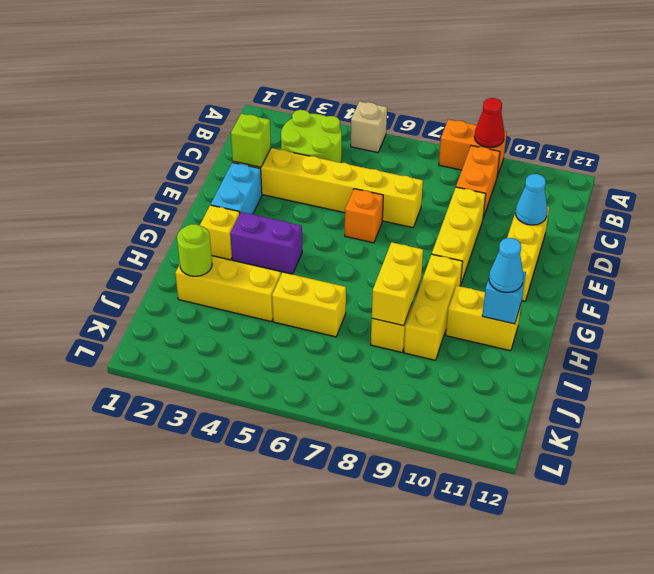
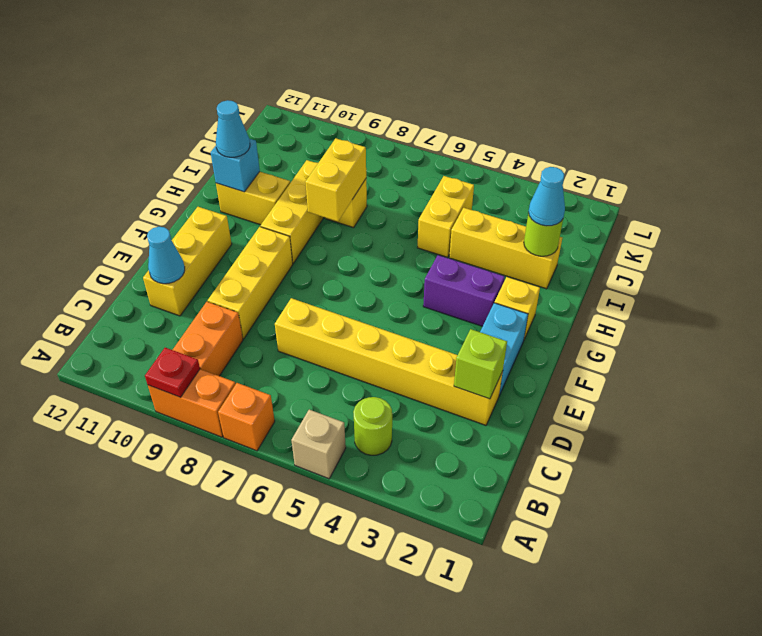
red cone A9 level 2 -> red plate A9 level 2
lime round brick B3:C4 level 1 -> lime round brick B4 level 1
orange brick E6 level 1 -> orange brick A7 level 1
none -> cyan cone I2 level 3
yellow brick I5:I6 level 1 -> yellow brick I5:J5 level 1

